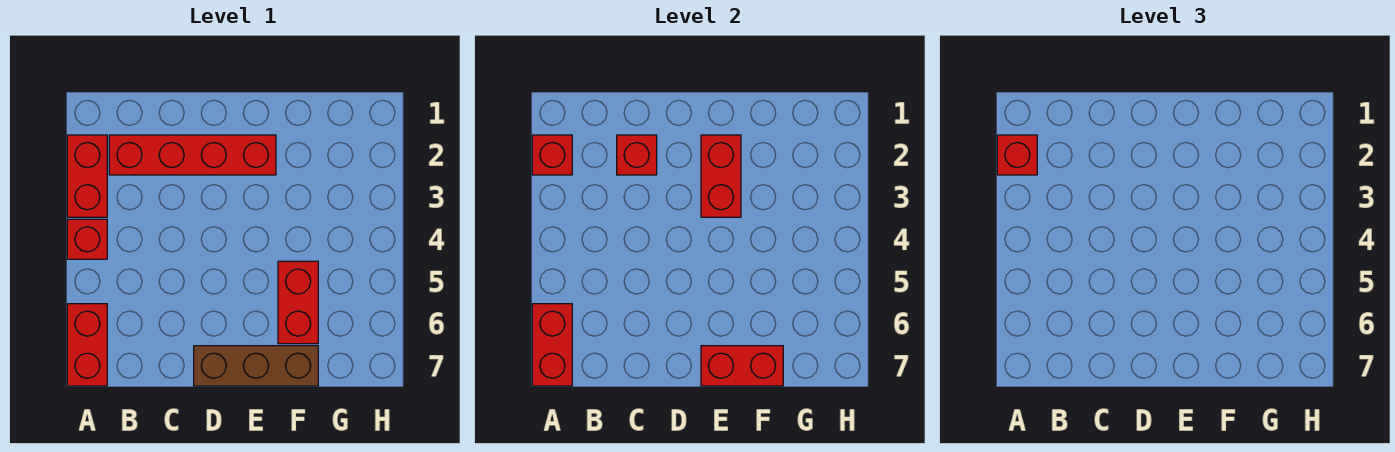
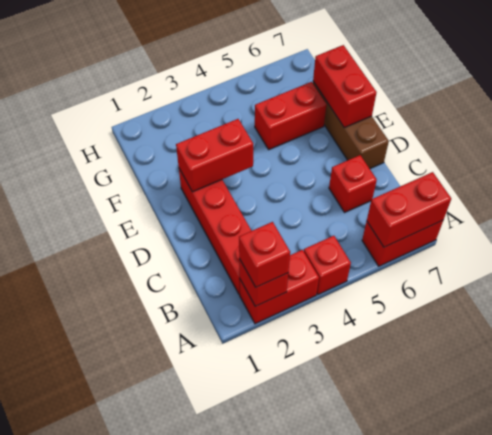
red brick C2 level 2 -> red brick C6 level 1

